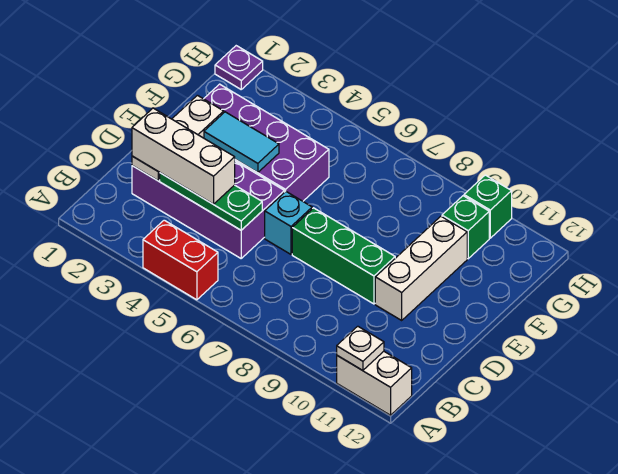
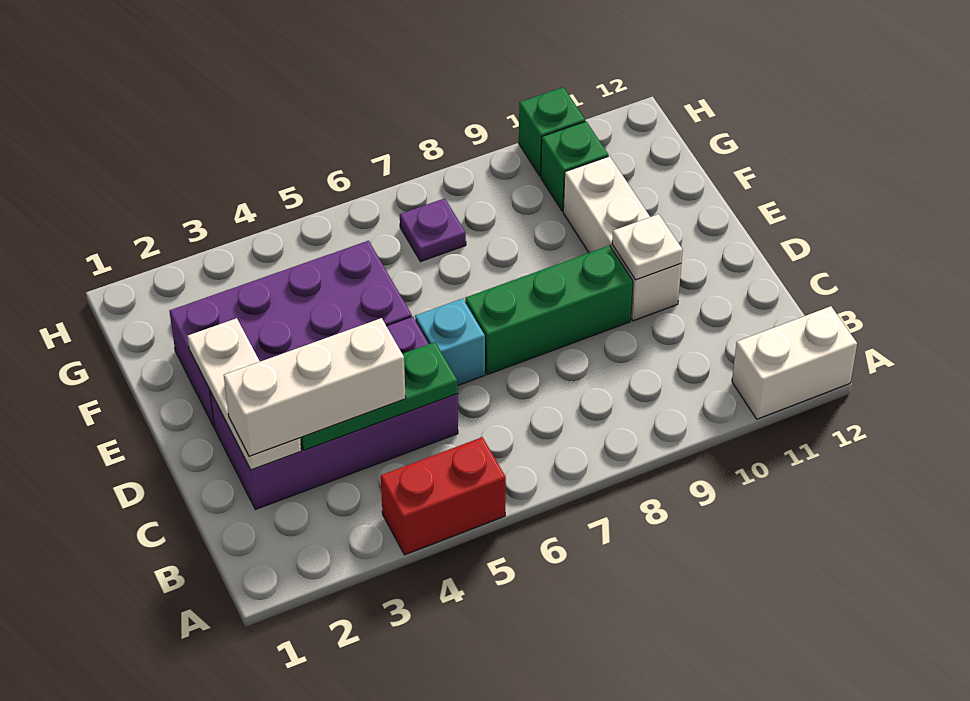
white plate A11 level 2 -> white plate D10 level 2
cyan tile E3:E4 level 2 -> none
purple plate H1 level 1 -> purple plate G7 level 1

